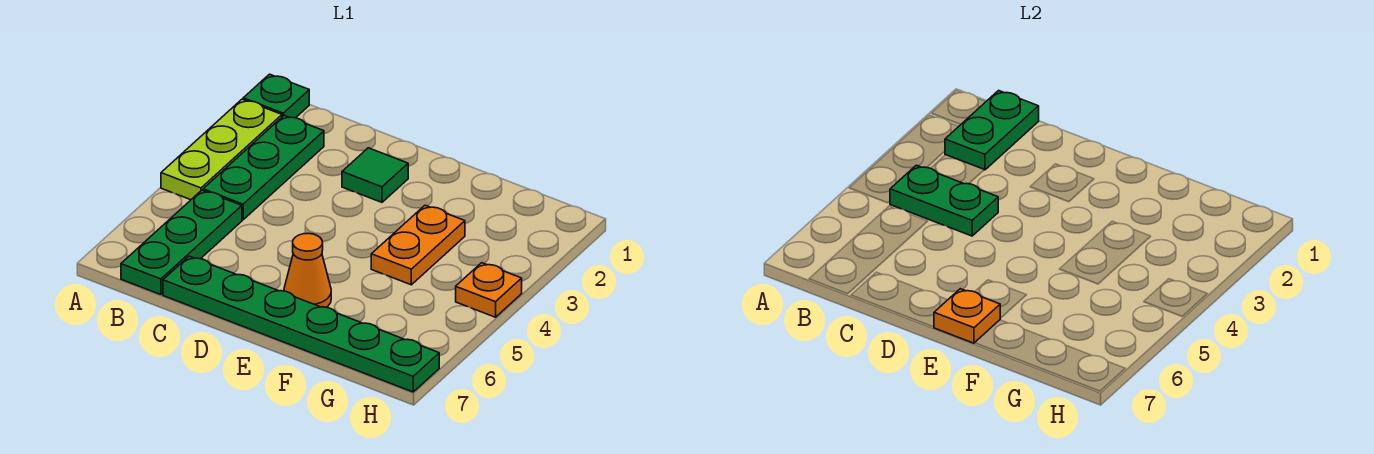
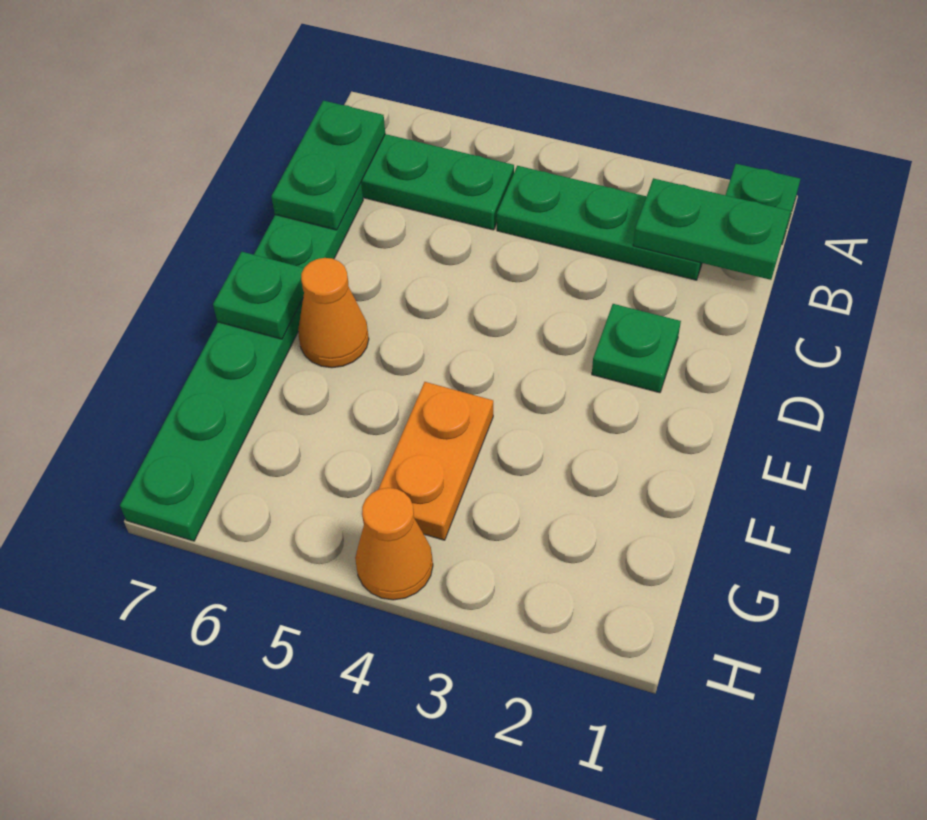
lime plate A2:A4 level 1 -> none
green plate B4:C4 level 2 -> green plate B7:C7 level 2
green tile D2 level 1 -> green plate D2 level 1
orange plate E7 level 2 -> green plate E7 level 2
orange plate F3:F4 level 1 -> orange plate F4:G4 level 1
orange plate H4 level 1 -> orange cone H4 level 1

